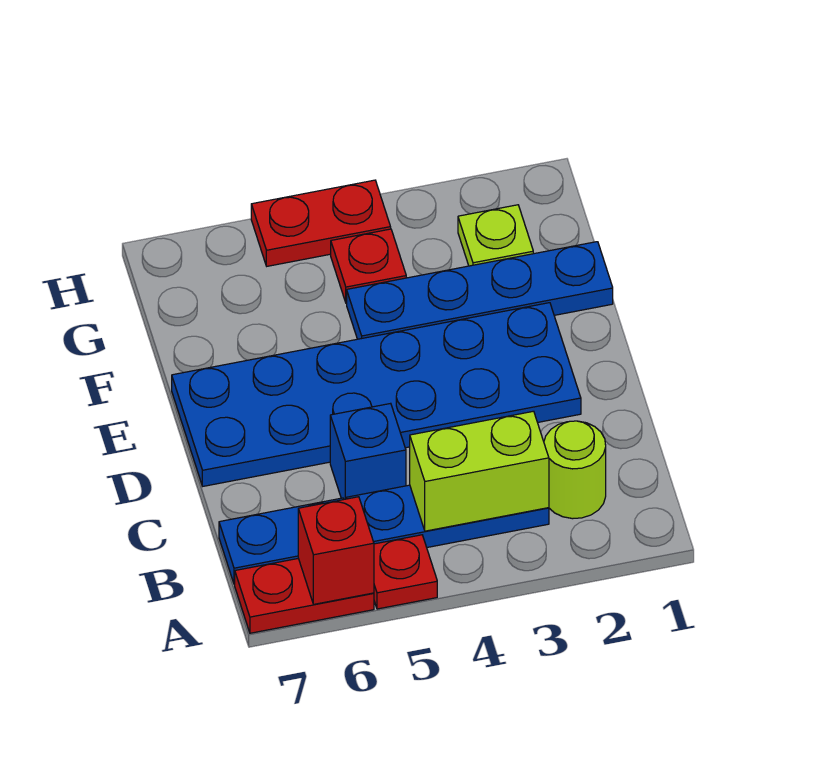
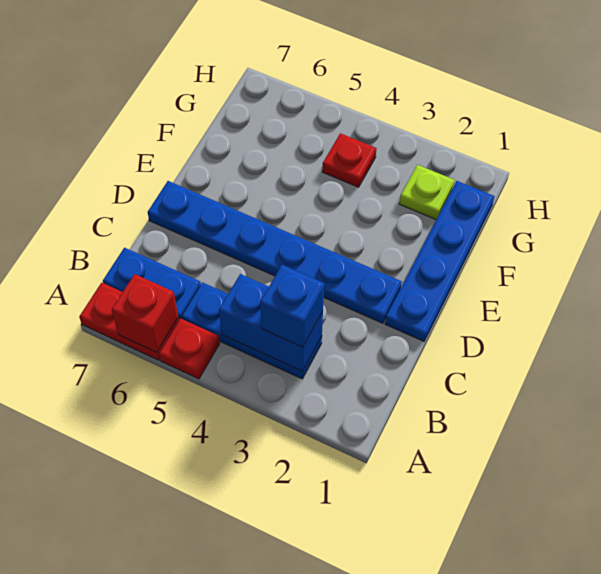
lime round brick B2 level 1 -> none
lime brick B3:B4 level 2 -> blue brick B3:B4 level 2
blue brick C5 level 1 -> blue brick B3 level 3
blue plate D2:E7 level 1 -> blue plate D2:D7 level 1
blue plate F1:F4 level 1 -> blue plate D1:G1 level 1
red plate H4:H5 level 1 -> none

